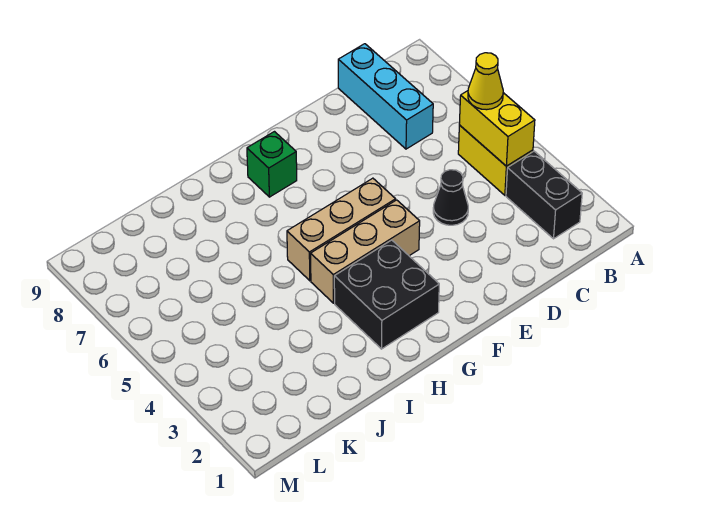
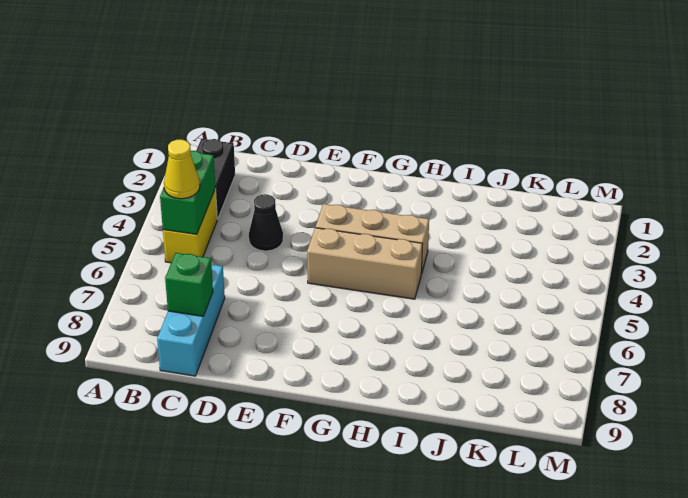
yellow brick B4:B5 level 2 -> green brick B4:B5 level 2
black brick G2:H3 level 1 -> none
green brick G8 level 1 -> green brick C8 level 2

